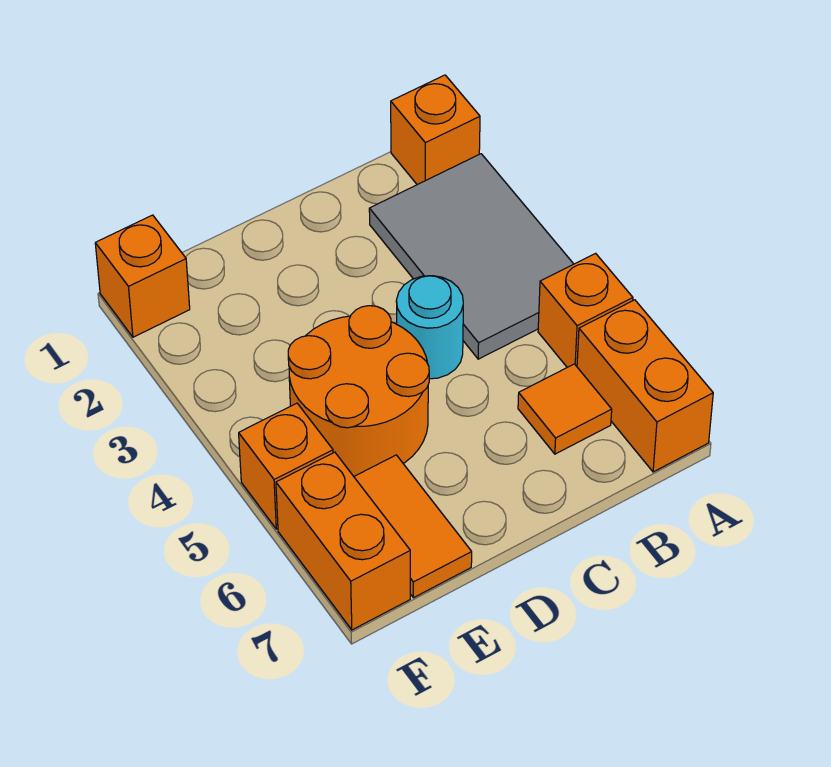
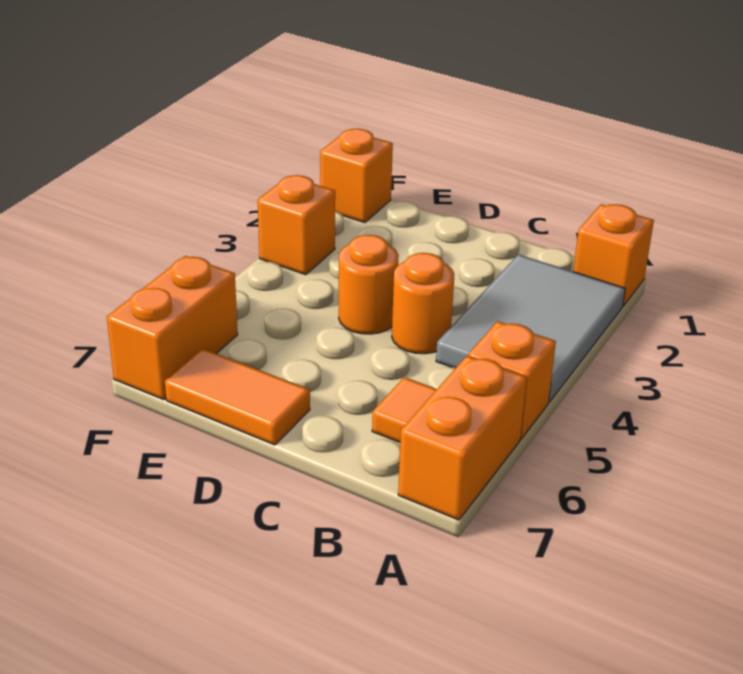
cyan round brick C4 level 1 -> orange round brick C4 level 1
orange round brick D4:E5 level 1 -> orange round brick D4 level 1
orange tile E6:E7 level 1 -> orange tile D7:E7 level 1
orange brick F5 level 1 -> orange brick F3 level 1

